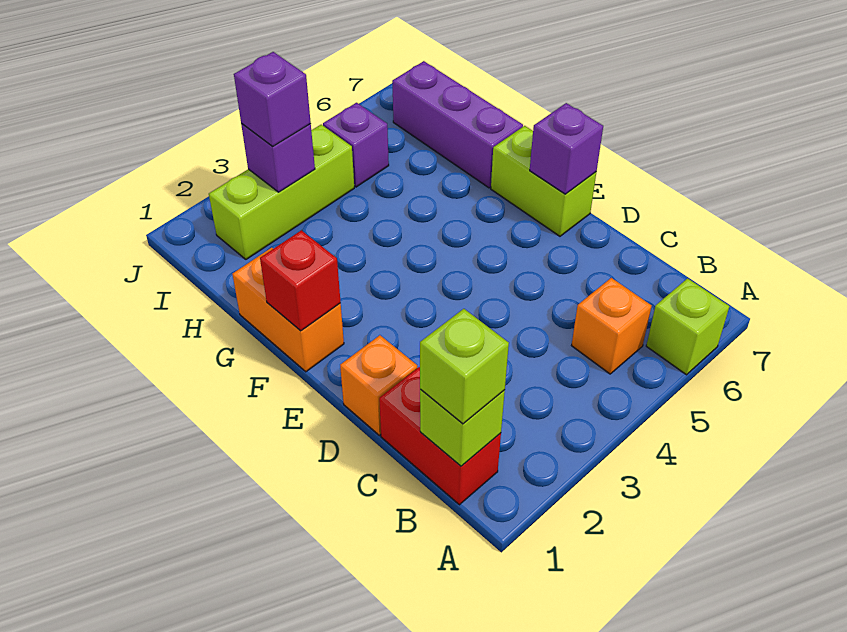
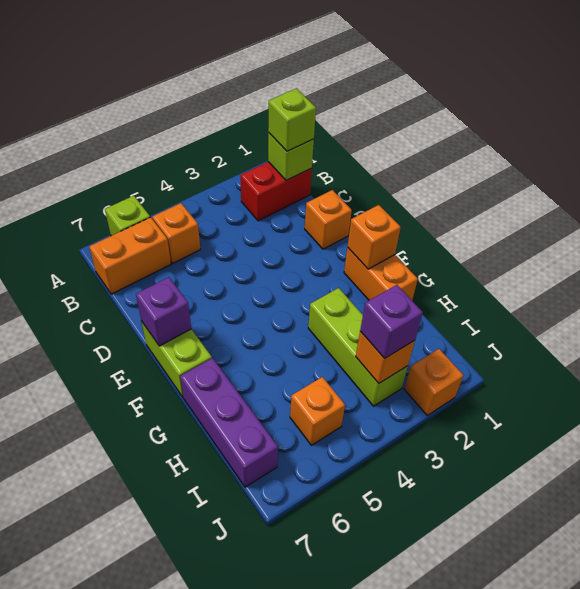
red brick B1:C1 level 1 -> red brick B1:B2 level 1
none -> orange brick B6:B7 level 1
red brick F1 level 2 -> orange brick F1 level 2
lime brick I2:I4 level 1 -> lime brick G3:I3 level 1
purple brick I3 level 2 -> orange brick I3 level 2
purple brick I5 level 1 -> orange brick I5 level 1
none -> orange brick J2 level 1

